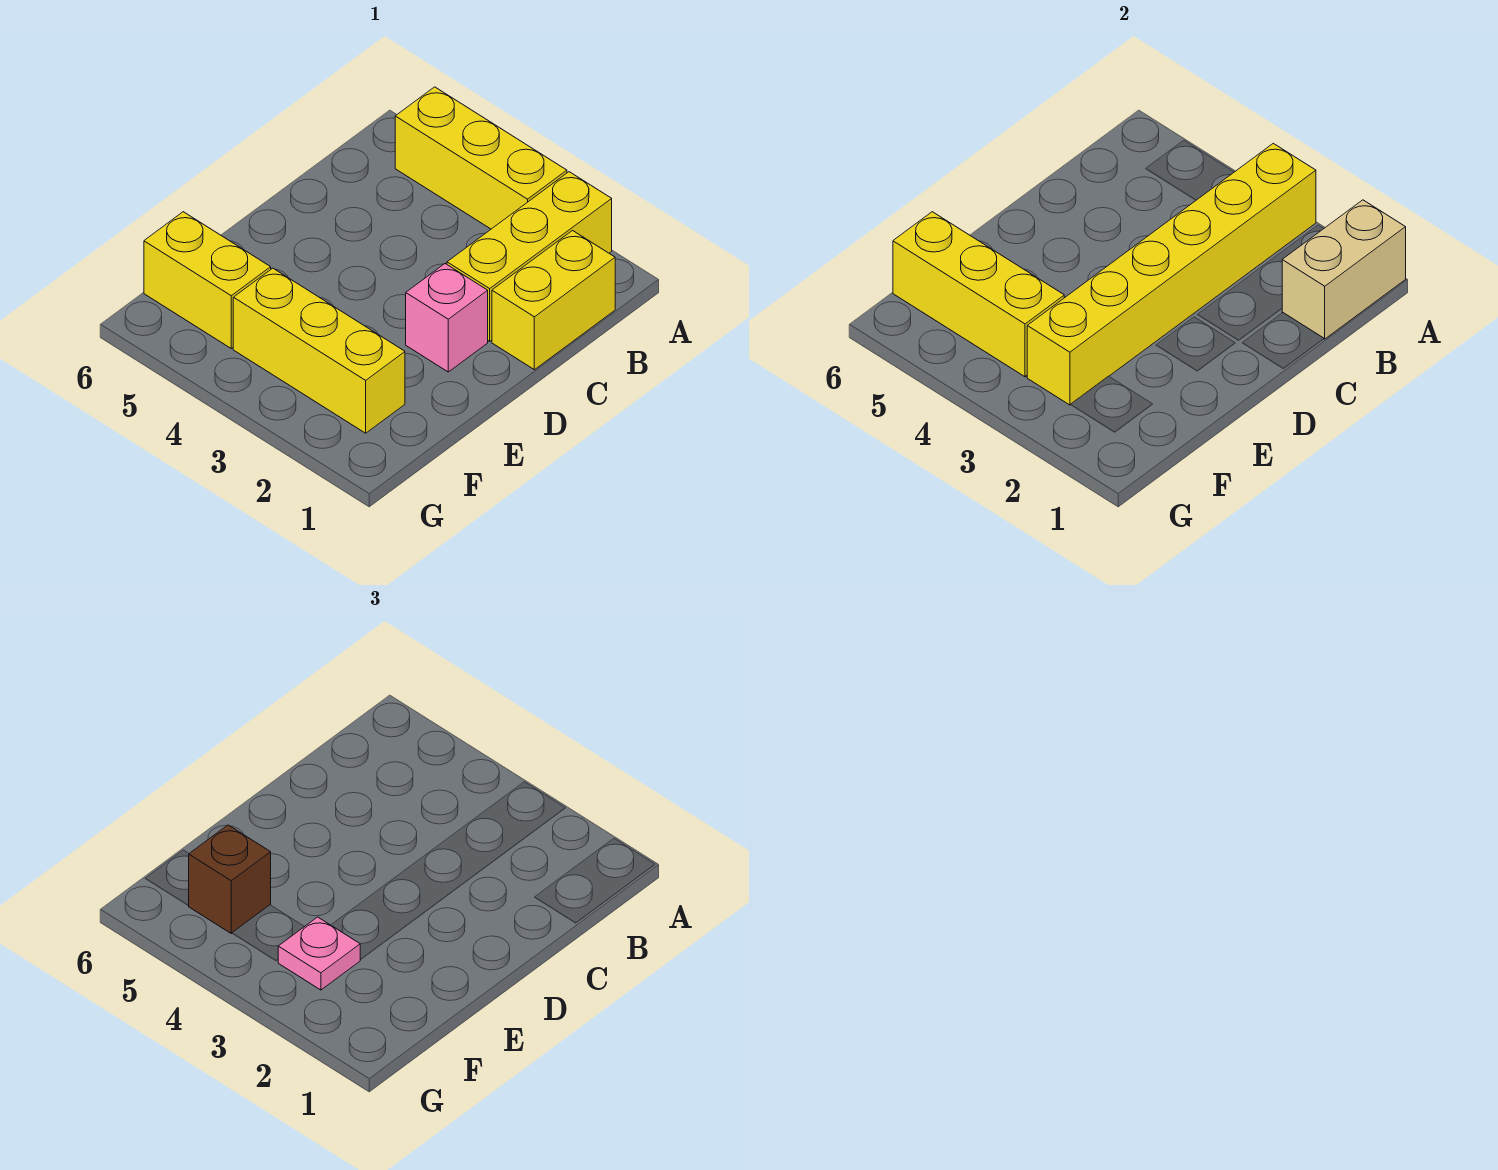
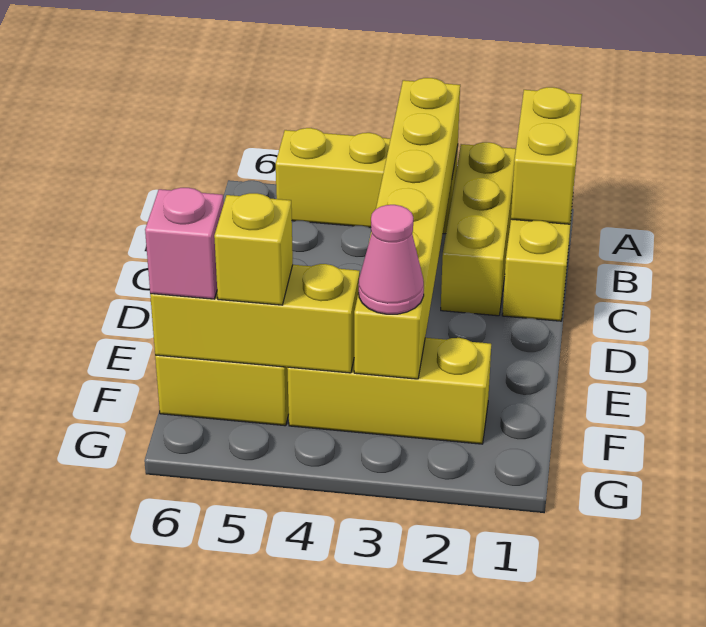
tan brick A1:B1 level 2 -> yellow brick A1:B1 level 2
pink brick D2 level 1 -> pink brick F6 level 3
pink plate F3 level 3 -> pink cone F3 level 3
brown brick F5 level 3 -> yellow brick F5 level 3

